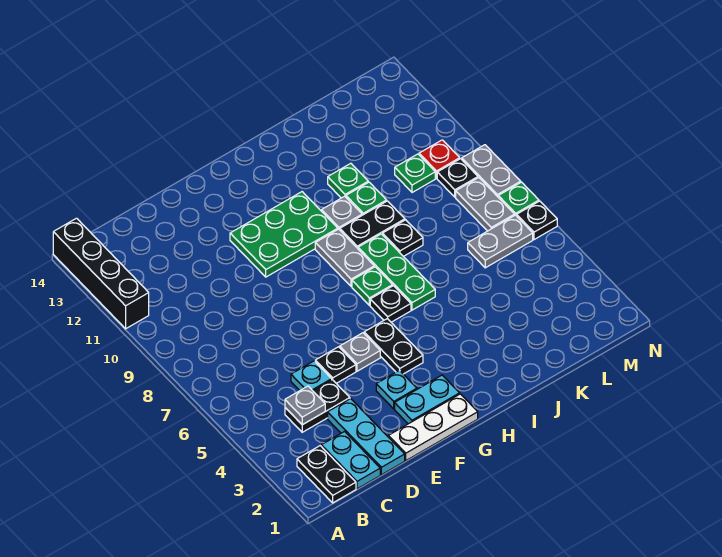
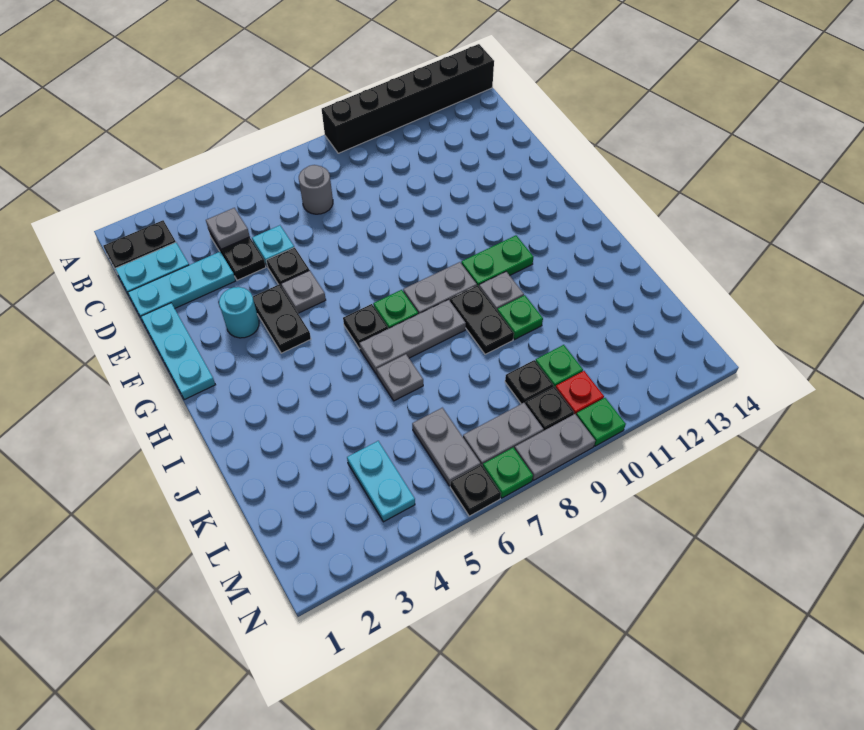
black brick A11:A14 level 1 -> black brick A9:A14 level 1
none -> grey round brick C7 level 1
white plate E1:G1 level 1 -> cyan plate E1:G1 level 1
cyan plate F2:G2 level 1 -> cyan plate L4:M4 level 1
cyan plate F3 level 1 -> cyan round brick F3 level 1
green plate F10:H11 level 1 -> green plate H10:H11 level 1
black plate G4:G5 level 1 -> black plate F4:G4 level 1
green plate I6:I8 level 1 -> grey plate I6:I8 level 1
none -> grey plate J6 level 1
black plate J8 level 1 -> black plate L9 level 1
green plate J11 level 1 -> green plate N10 level 1

